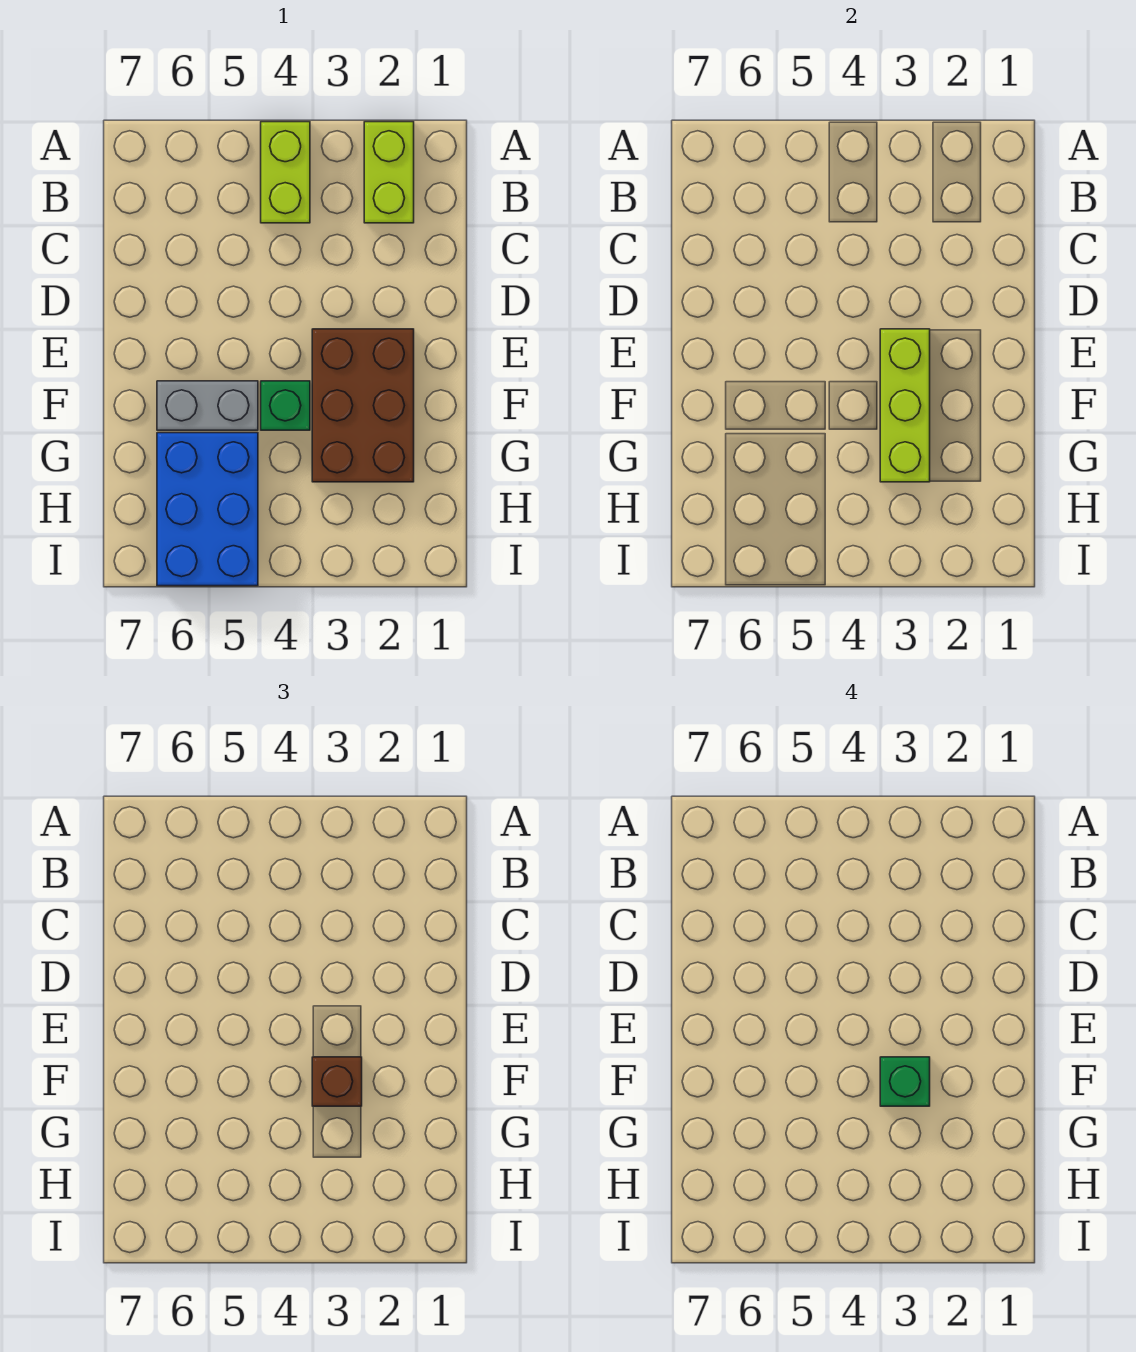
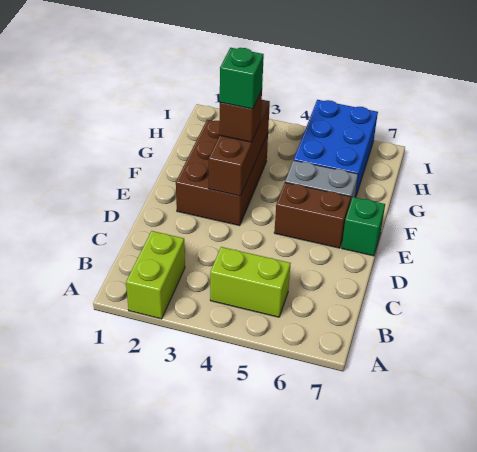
lime brick A4:B4 level 1 -> lime brick B4:B5 level 1
lime brick E3:G3 level 2 -> brown brick E3:G3 level 2
none -> brown brick E5:E6 level 1
green brick F4 level 1 -> green brick E7 level 1

